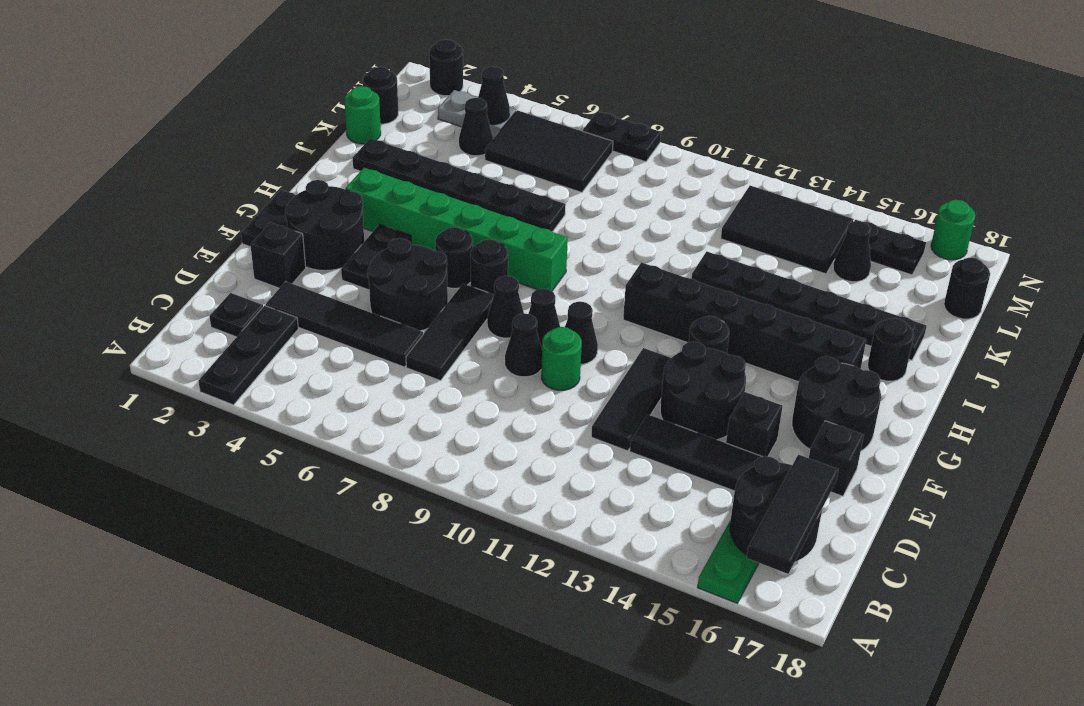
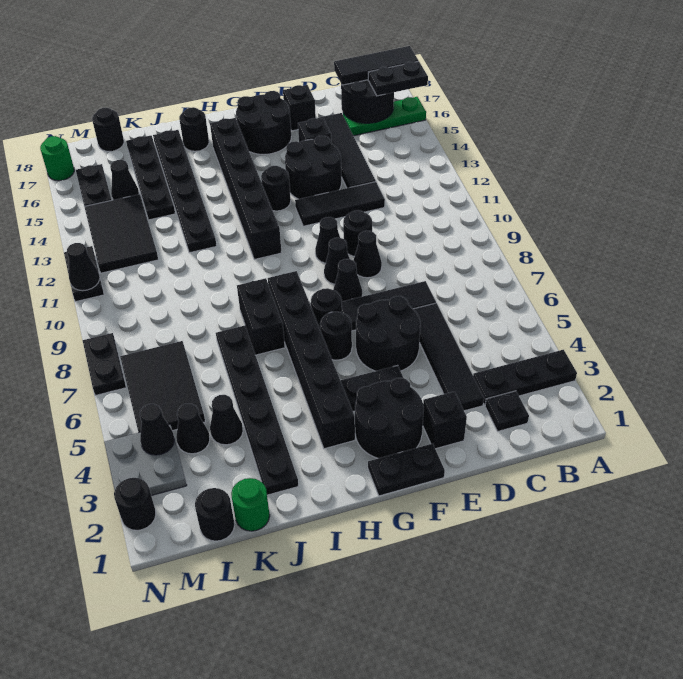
none -> black plate A16:B16 level 3
green round brick E10 level 1 -> black round brick E10 level 1
green brick H3:H8 level 1 -> black brick H3:H8 level 1
none -> black brick I7:I8 level 1
none -> black cone K4 level 1
none -> black plate K14:K17 level 1
grey plate M3:M4 level 1 -> grey plate M3:N4 level 1
none -> black plate N11:N12 level 1
none -> black cone N11 level 2

